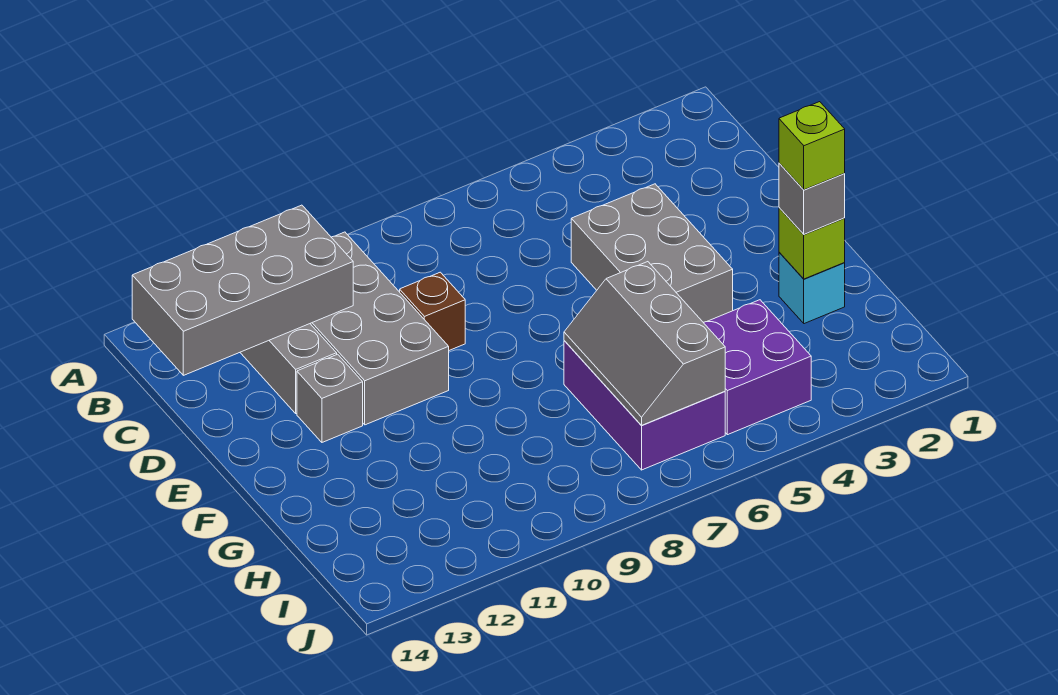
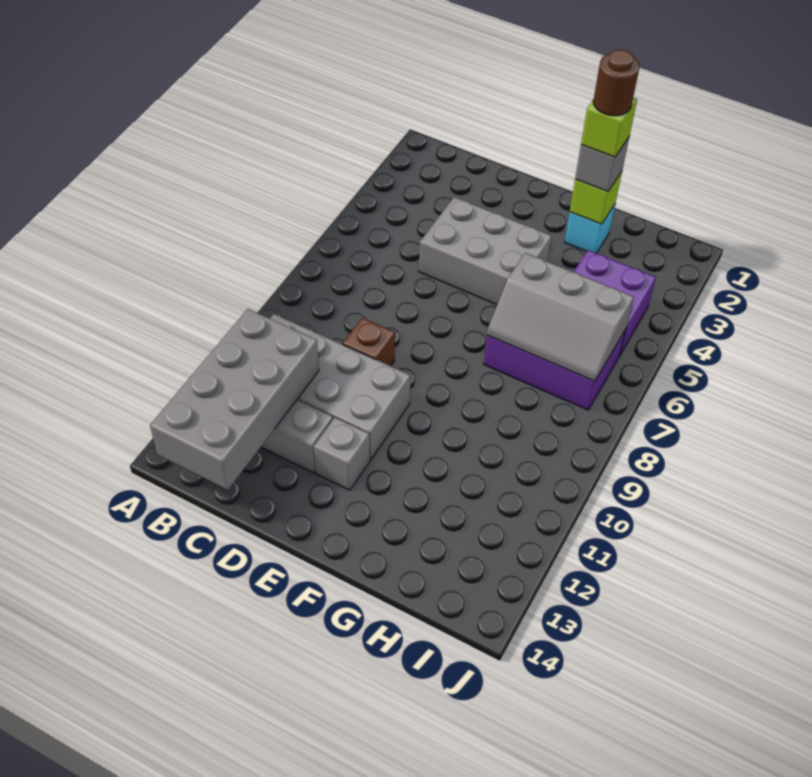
none -> brown round brick G2 level 5

